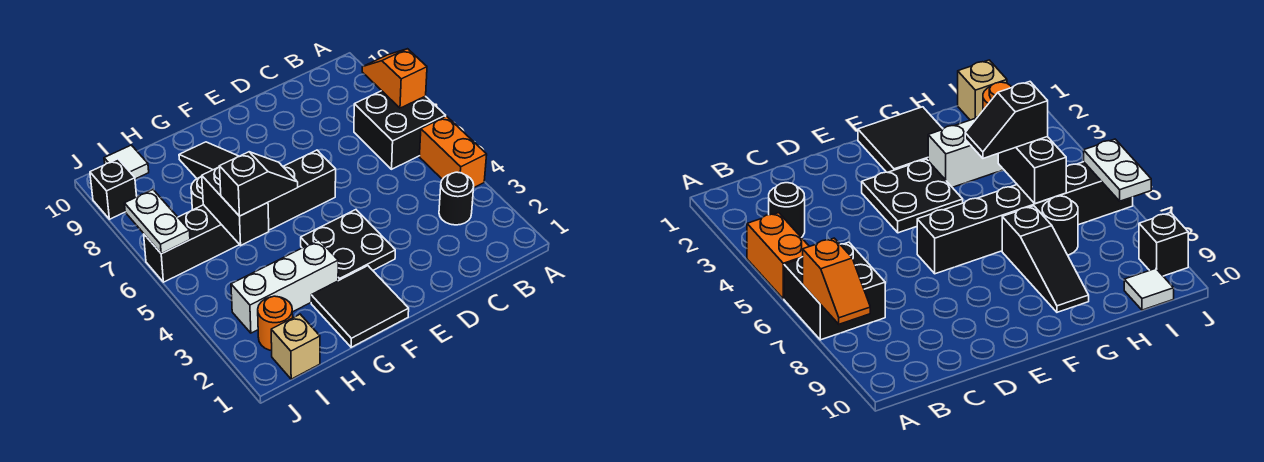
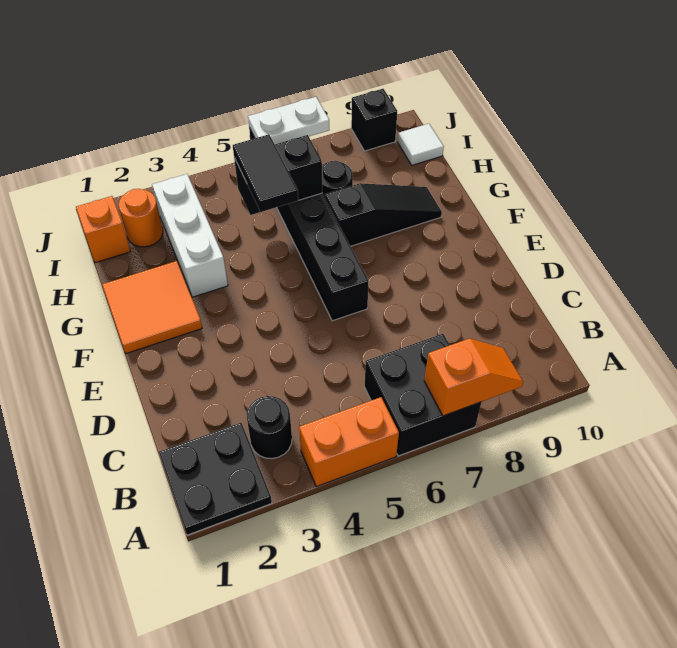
black plate E3:F4 level 1 -> black plate A1:B2 level 1
black tile F1:G2 level 1 -> orange tile F1:G2 level 1
black slope G5:H5 level 3 top H -> black tile G5:H5 level 3
tan brick I1 level 1 -> orange brick I1 level 1

